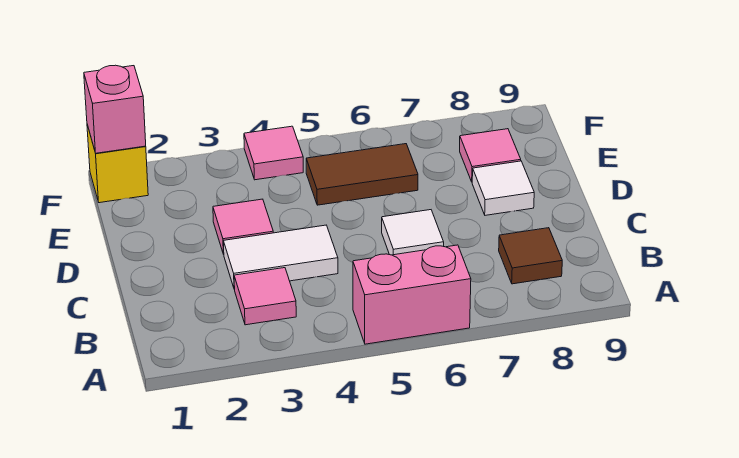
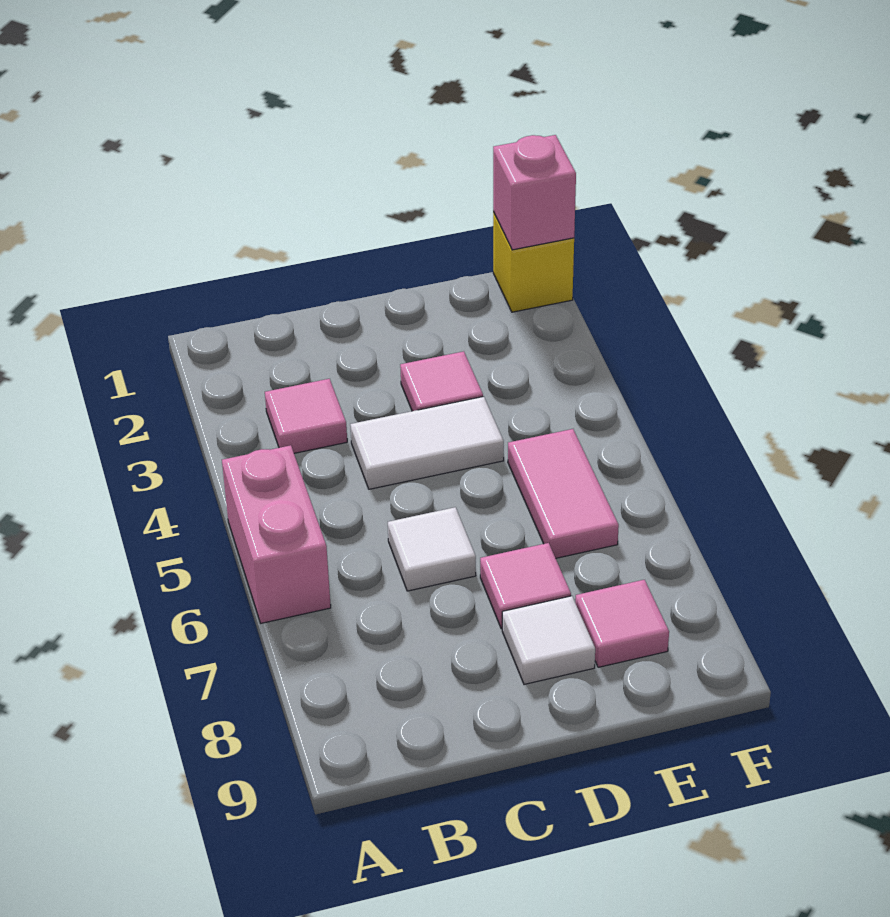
brown tile B8 level 1 -> none
white tile C3:C4 level 1 -> white tile C4:D4 level 1
brown tile E5:E6 level 1 -> pink tile E5:E6 level 1
pink tile F4 level 1 -> pink tile D7 level 1

